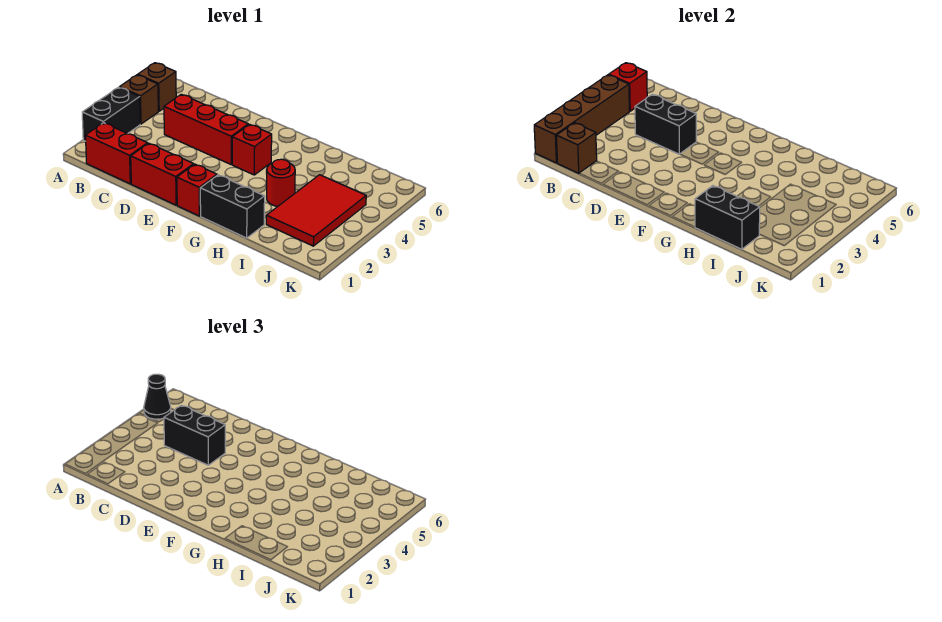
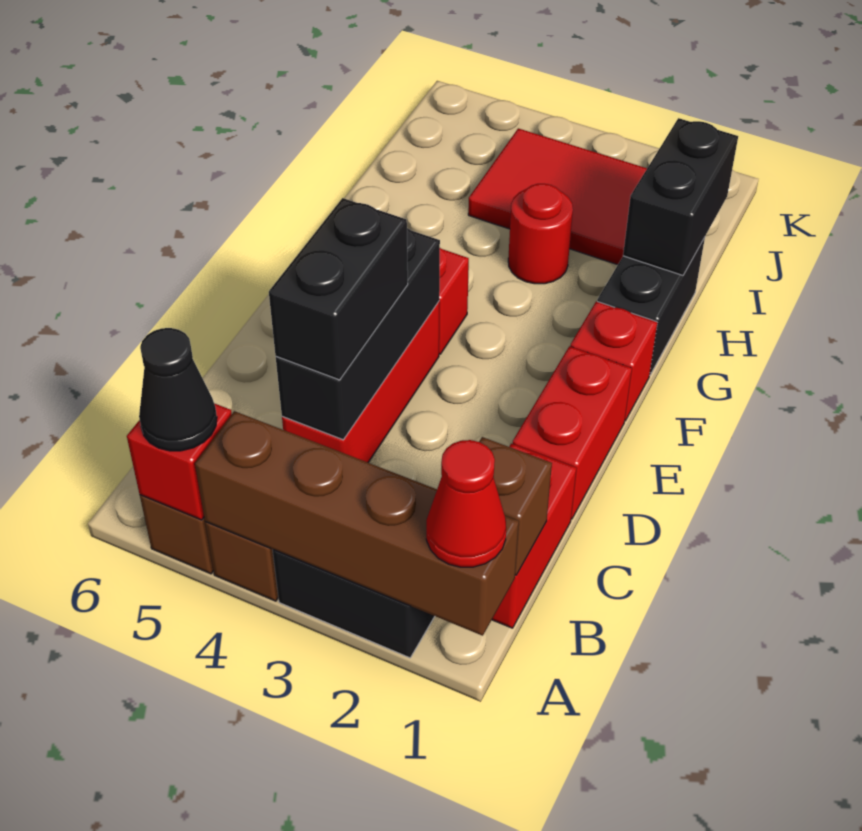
none -> red cone A1 level 3
black brick C4:D4 level 2 -> black brick C4:E4 level 2

